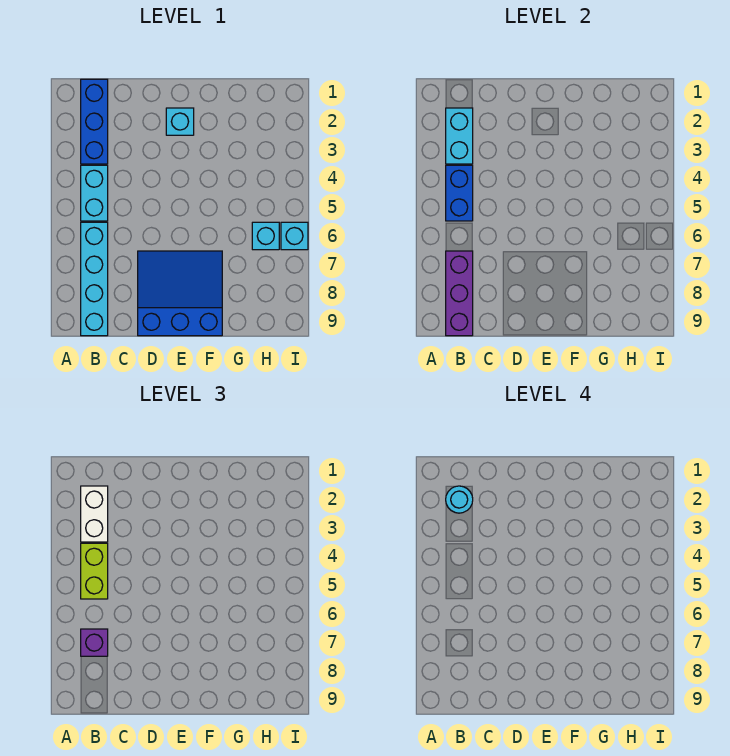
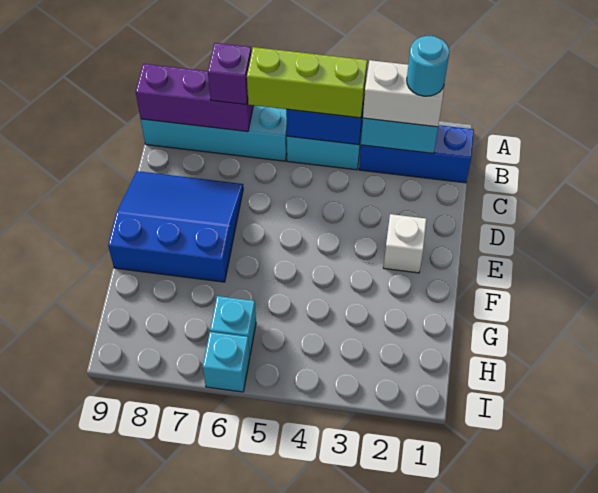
lime brick B4:B5 level 3 -> lime brick B4:B6 level 3
blue slope D7:F9 level 1 top 9 -> blue slope D7:F9 level 1 top F
cyan brick E2 level 1 -> white brick E2 level 1

